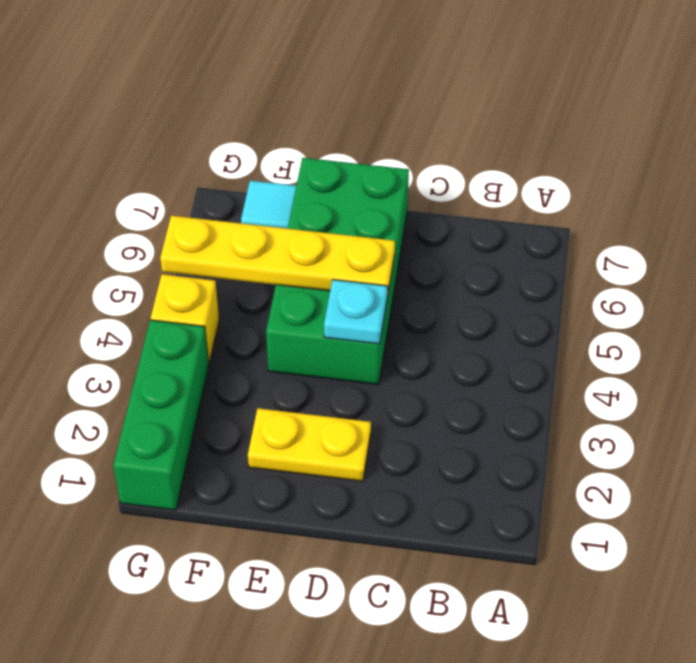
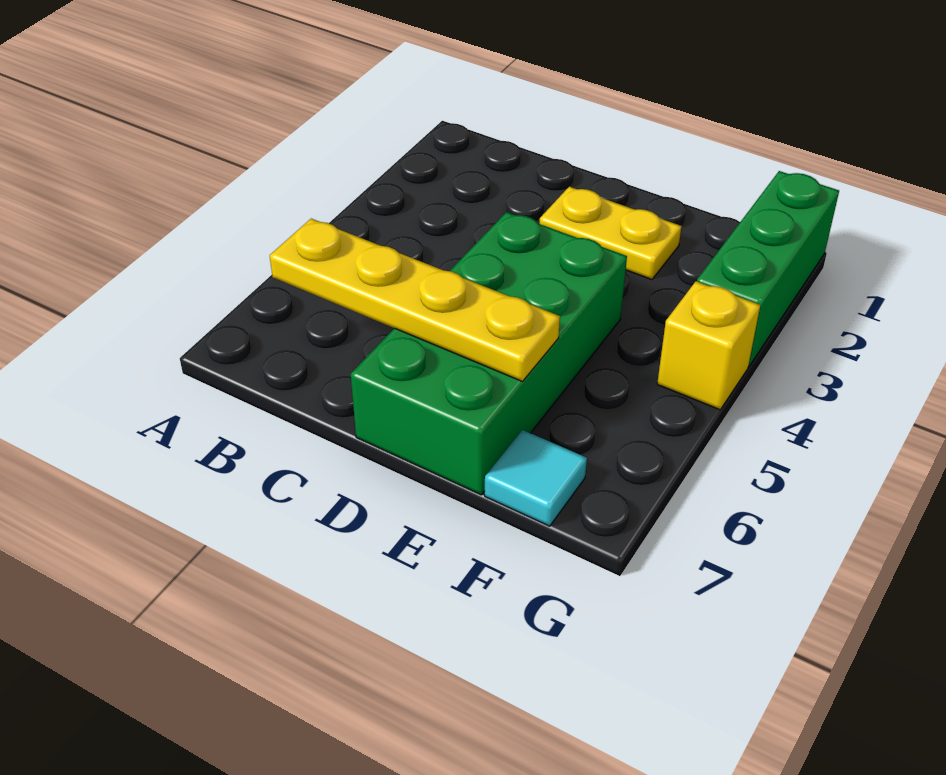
cyan plate D4 level 2 -> none
yellow plate D5:G5 level 2 -> yellow plate B6:E6 level 2

